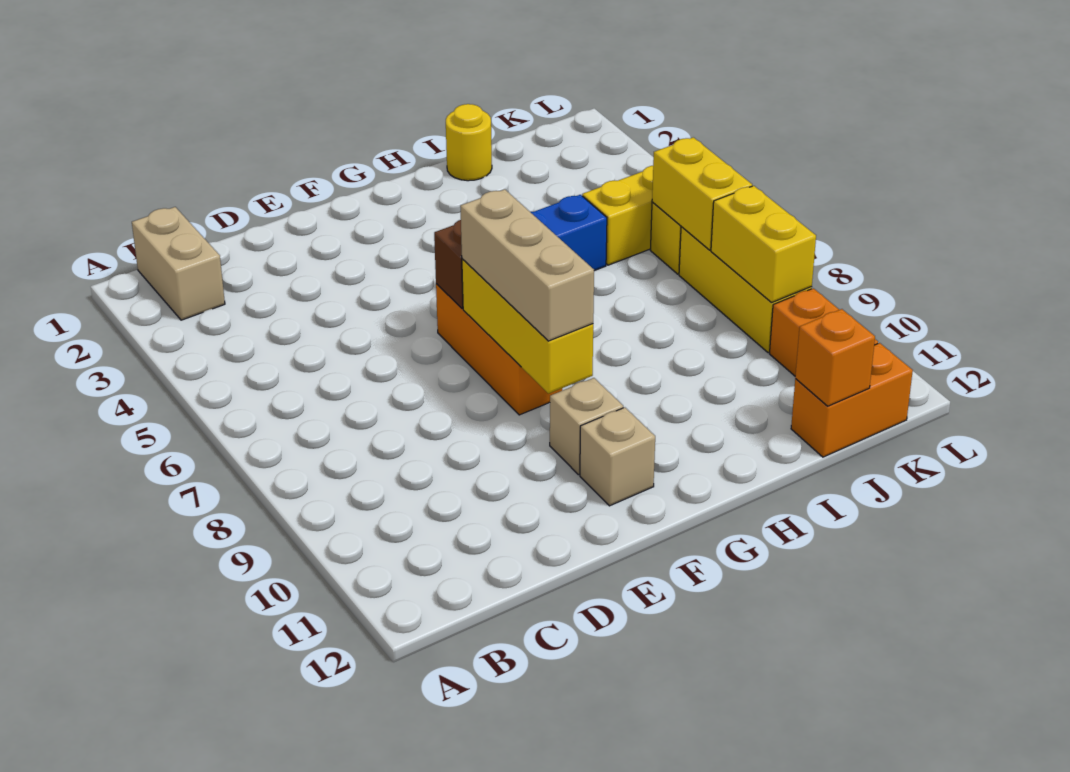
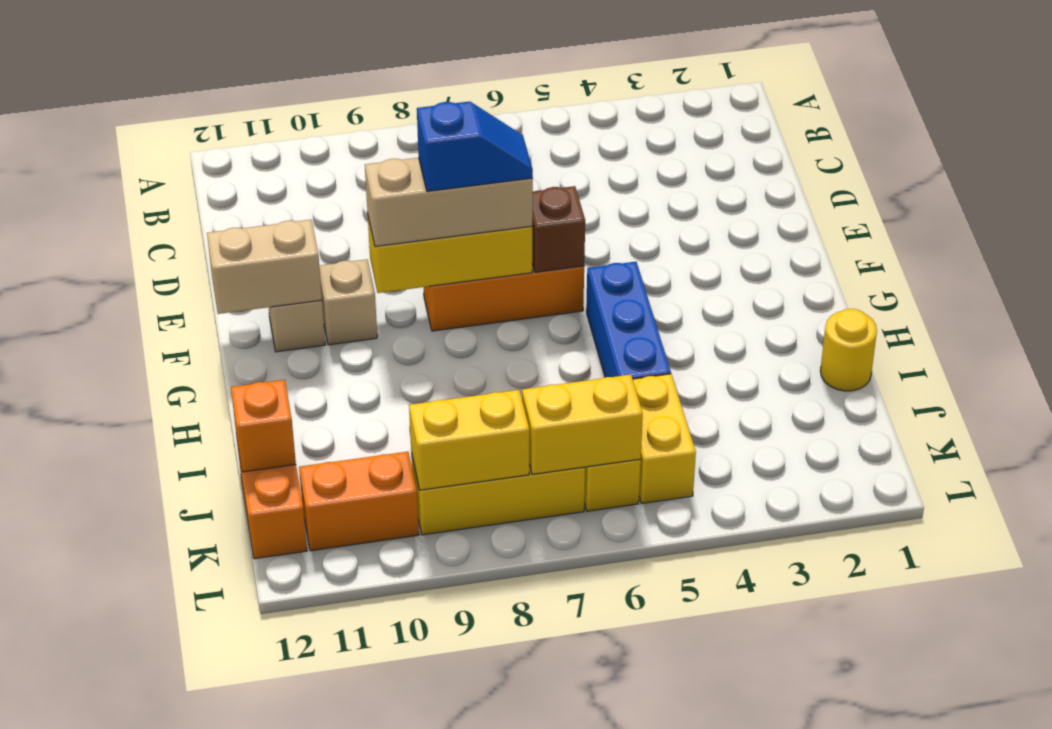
tan brick B1:B2 level 1 -> tan brick F11:F12 level 2
none -> blue slope F7:F8 level 4 top 8

